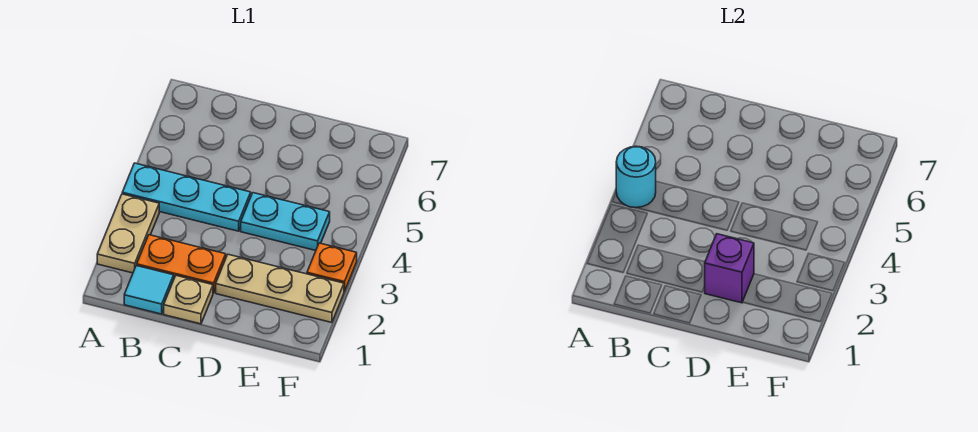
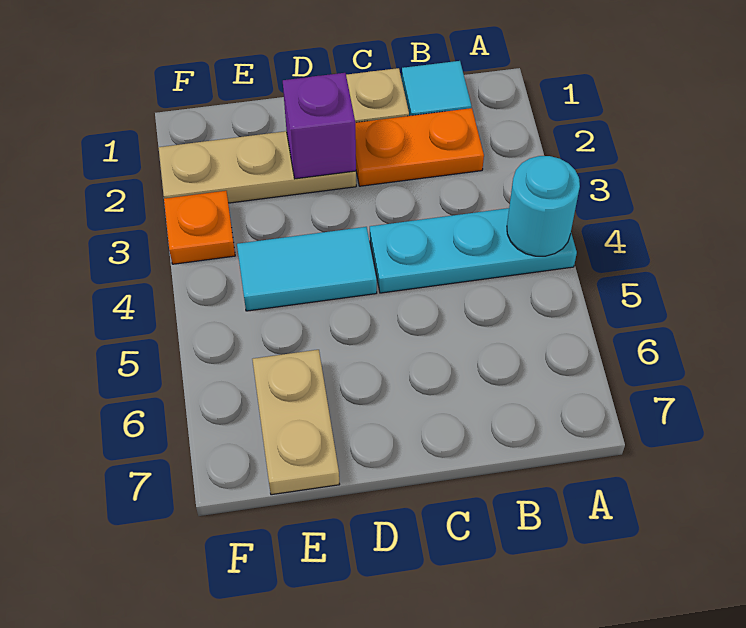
tan plate A2:A3 level 1 -> tan plate E6:E7 level 1
cyan plate D4:E4 level 1 -> cyan tile D4:E4 level 1

